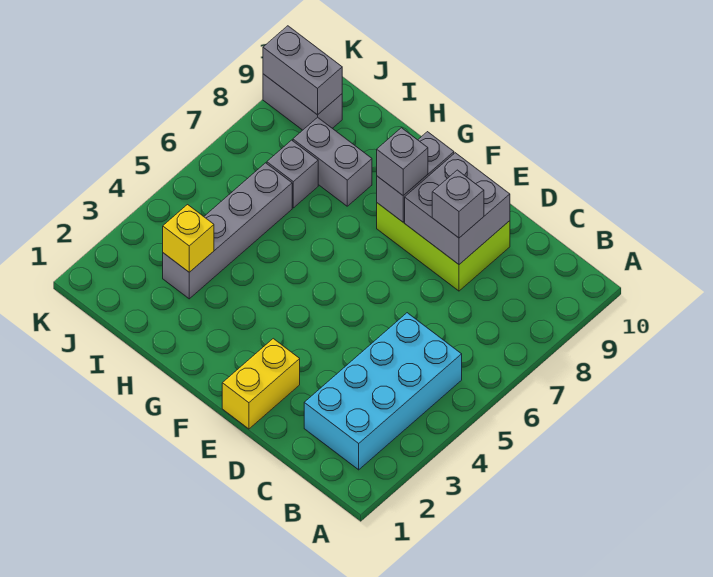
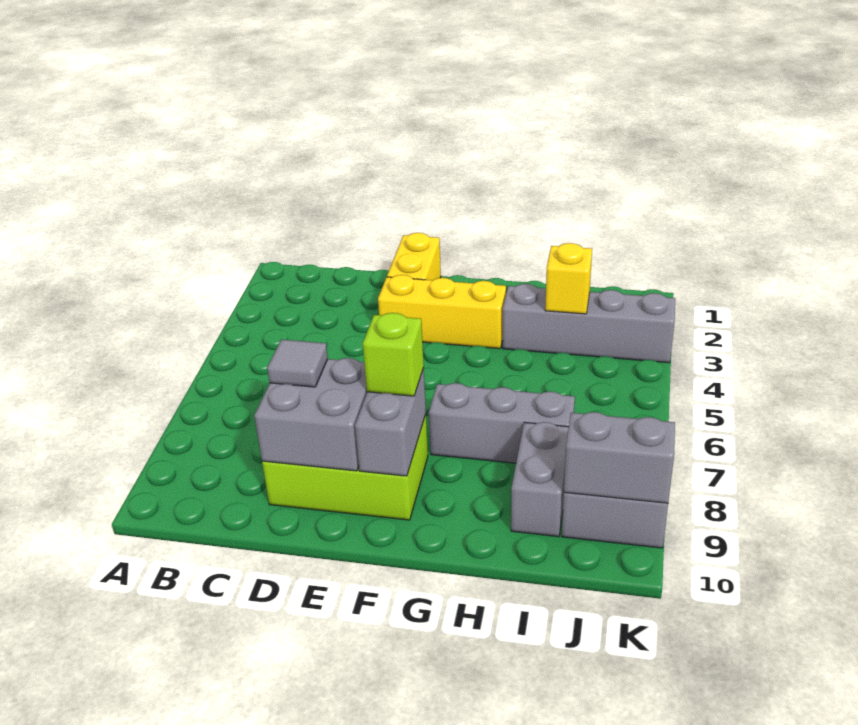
cyan brick B2:C5 level 1 -> none
grey brick D8 level 3 -> grey tile D8 level 3
none -> yellow brick E3:G3 level 1
grey brick F8 level 3 -> lime brick F8 level 3
grey brick H8:I8 level 1 -> grey brick I8:I9 level 1
grey brick I3:I6 level 1 -> grey brick H3:K3 level 1
grey brick I7 level 1 -> grey brick G7:I7 level 1

